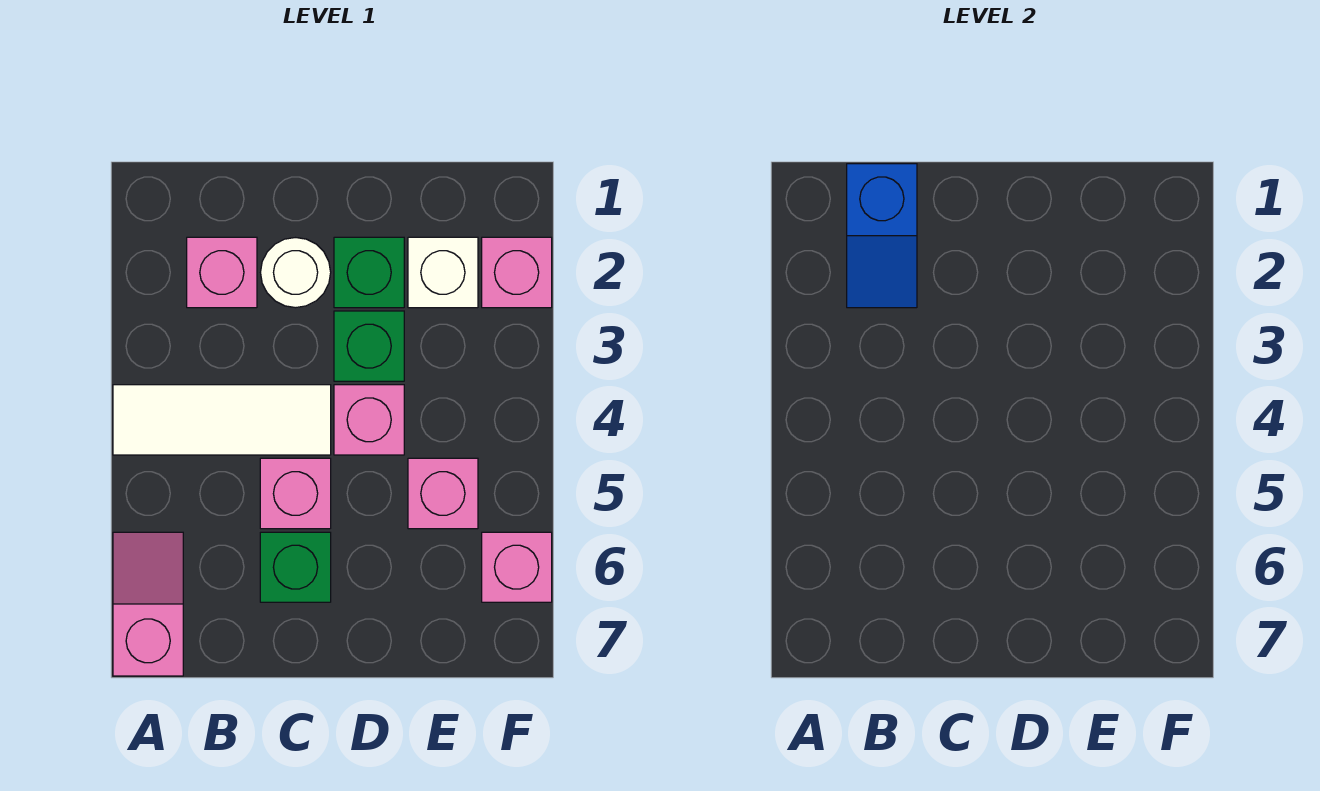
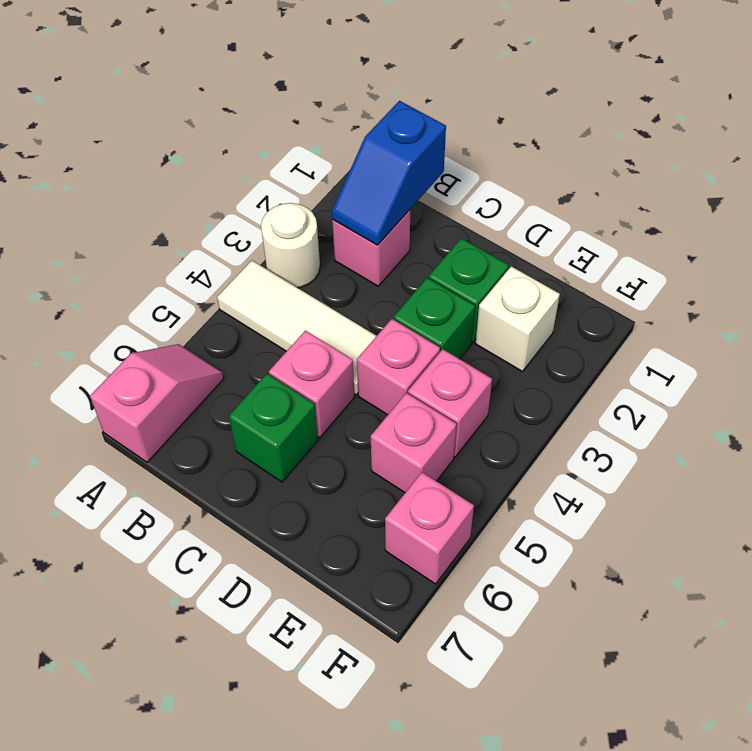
white round brick C2 level 1 -> white round brick A3 level 1
pink brick F2 level 1 -> pink brick E4 level 1

